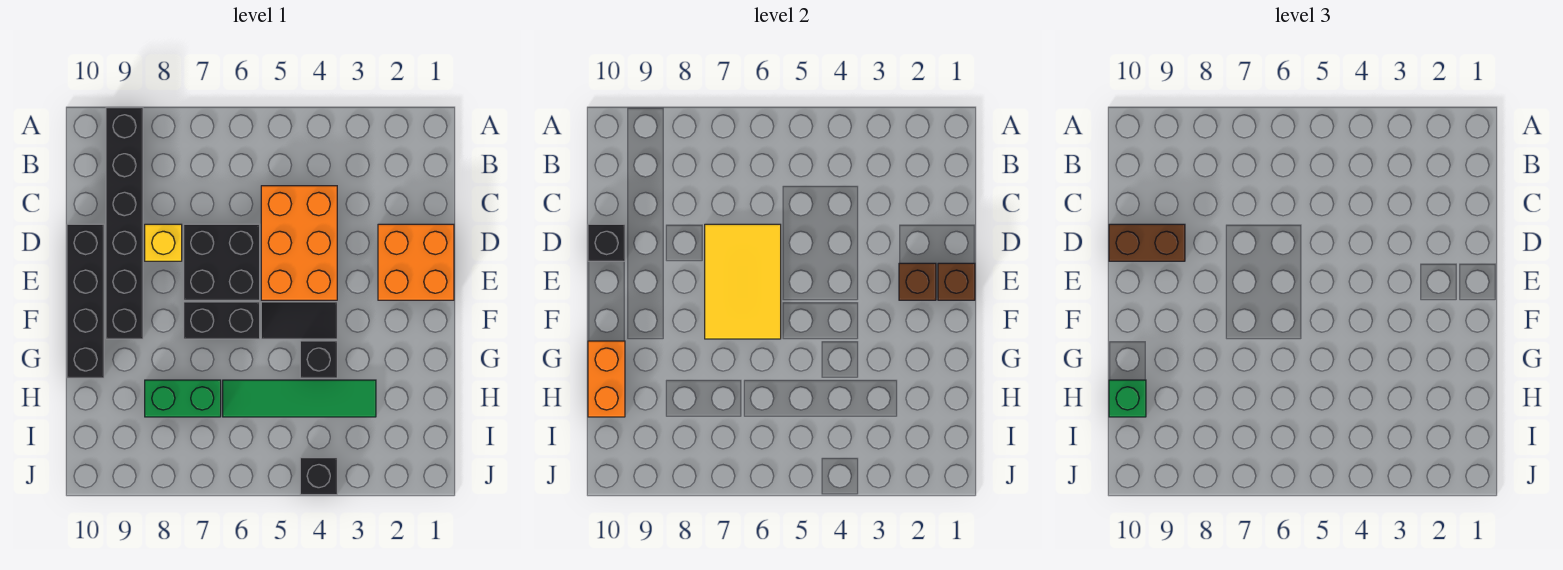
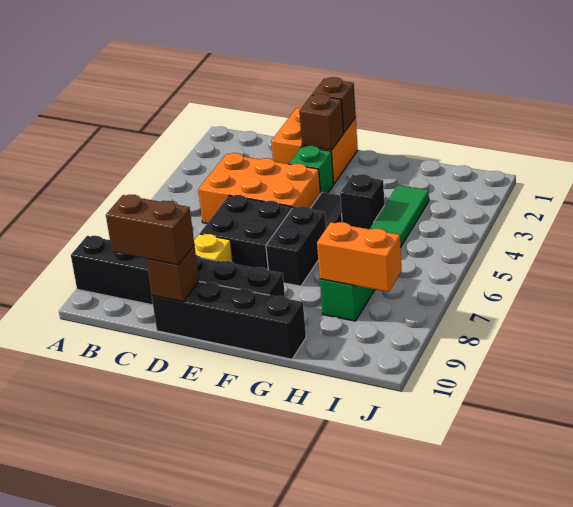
yellow tile D6:F7 level 2 -> none
brown brick D9:D10 level 3 -> brown brick C10:D10 level 3
black brick D10 level 2 -> brown brick D10 level 2
orange brick G10:H10 level 2 -> orange brick H8:I8 level 2
green brick H10 level 3 -> green brick E3 level 1
black brick J4 level 1 -> none

